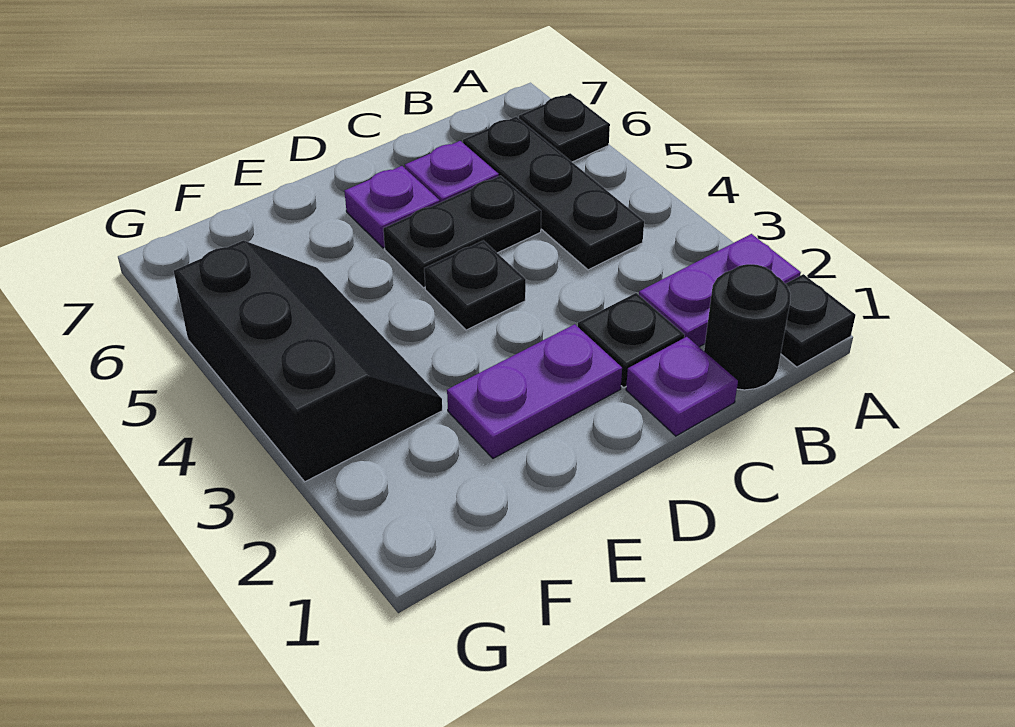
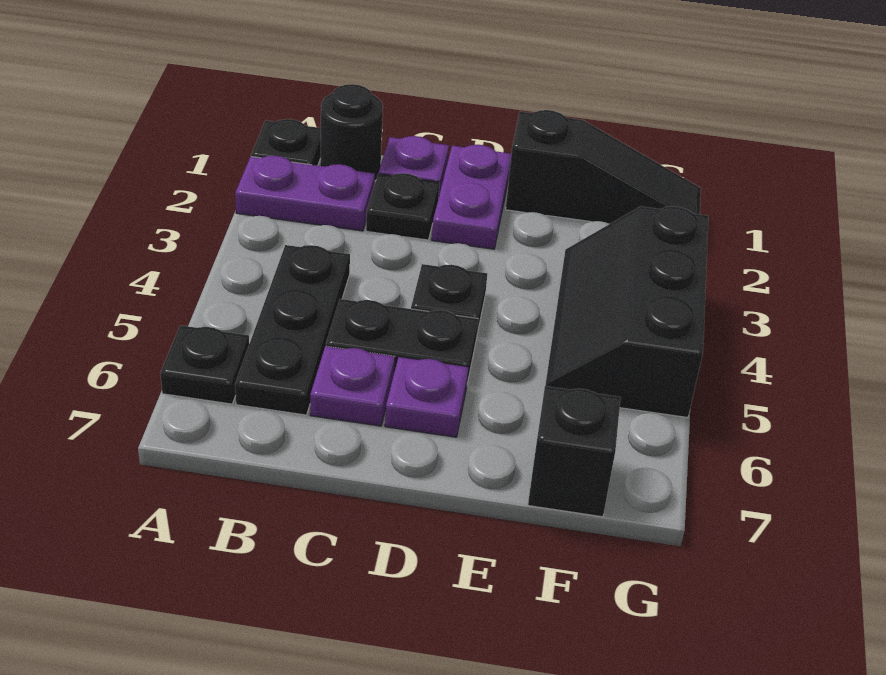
purple plate D2:E2 level 1 -> purple plate D1:D2 level 1
none -> black slope E1:G1 level 1 top E
none -> black brick F7 level 1

